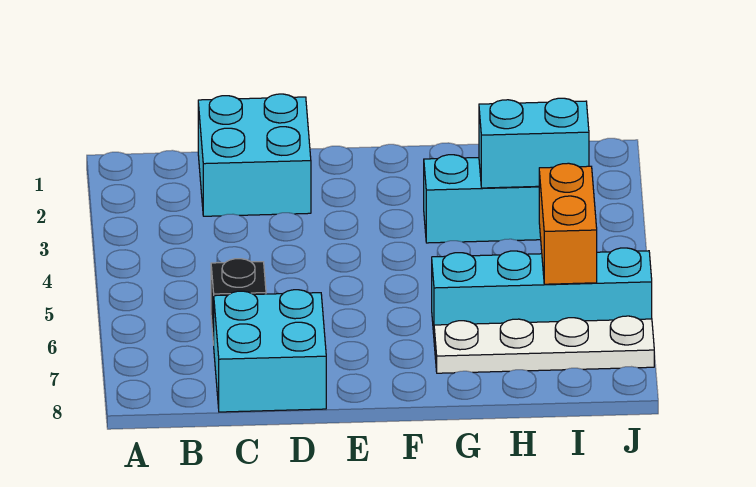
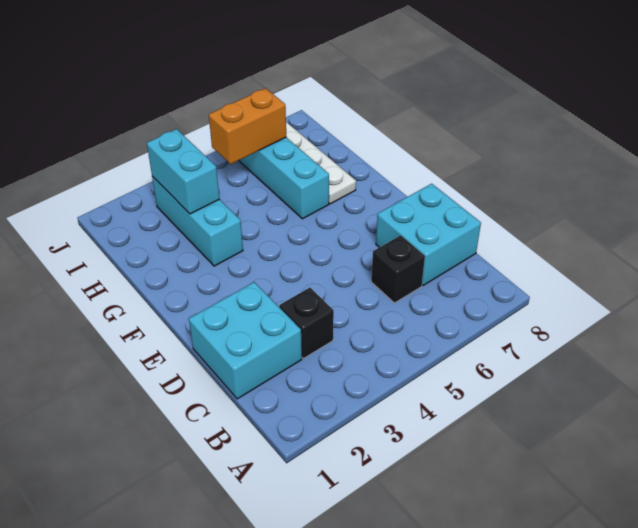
none -> black brick C3 level 1

